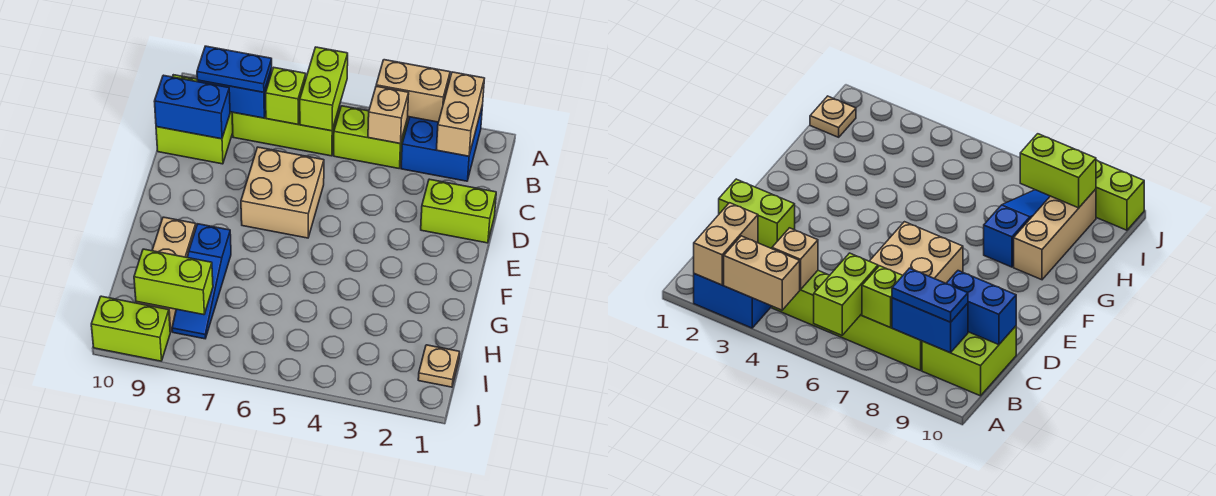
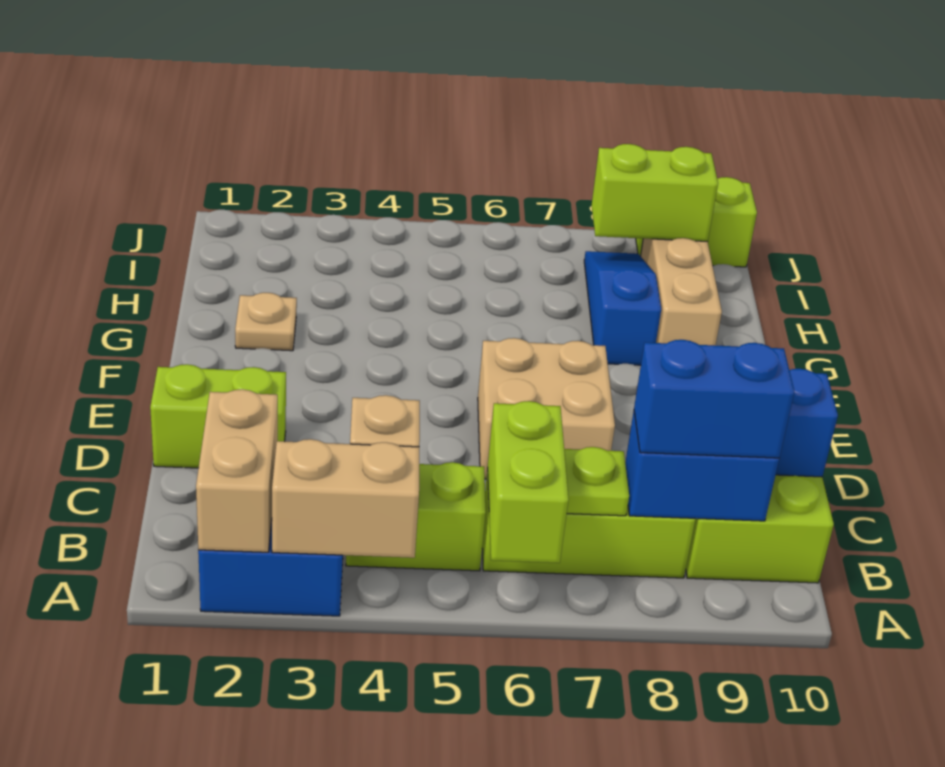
lime brick B7 level 2 -> lime plate B7 level 2
blue plate B8:B9 level 3 -> blue brick B8:B9 level 3
tan plate I1 level 1 -> tan plate G2 level 1

